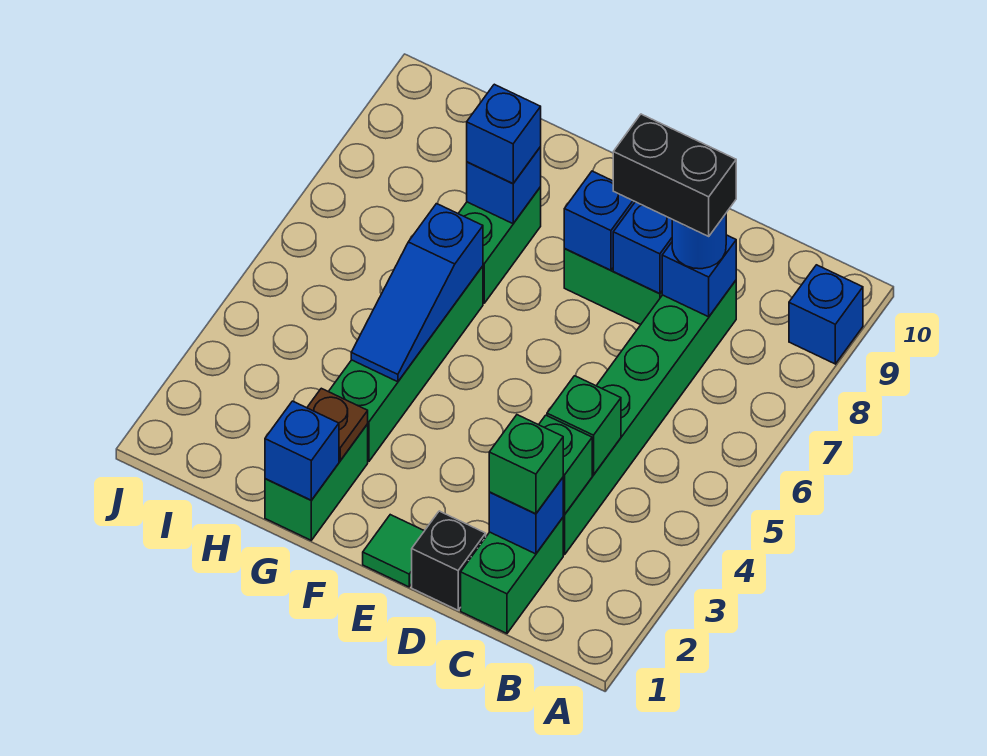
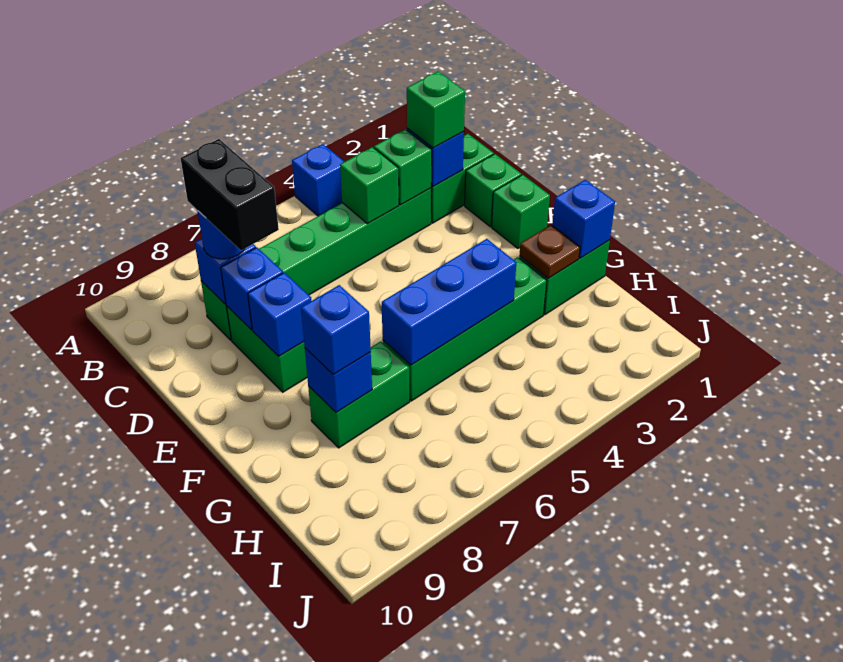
blue brick A9 level 1 -> blue brick A4 level 1
black brick D1 level 1 -> green brick D1 level 1
green tile E1 level 1 -> green brick E1 level 1
blue slope G4:G6 level 2 top 6 -> blue brick G4:G6 level 2

